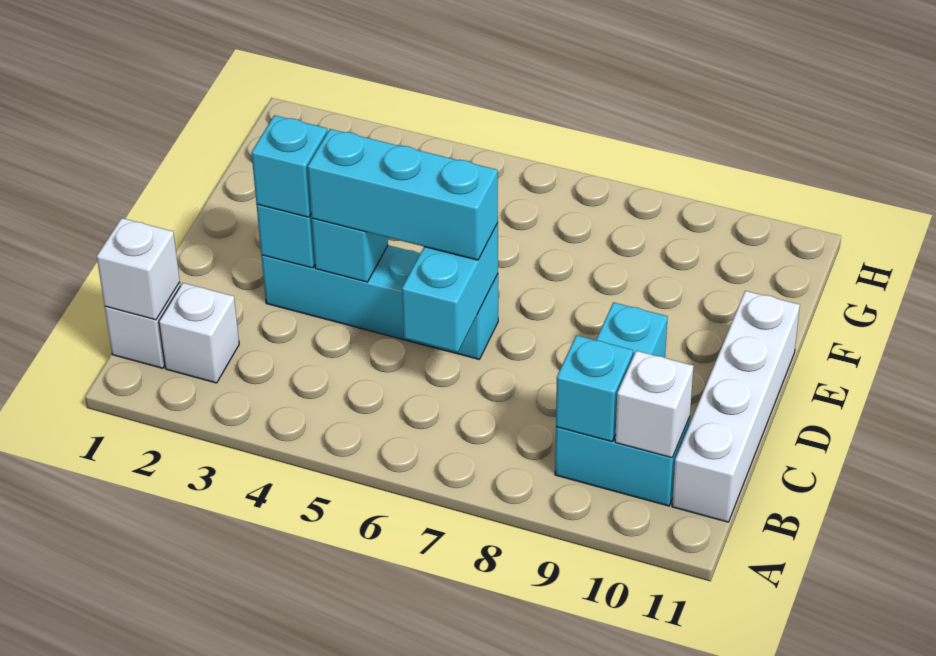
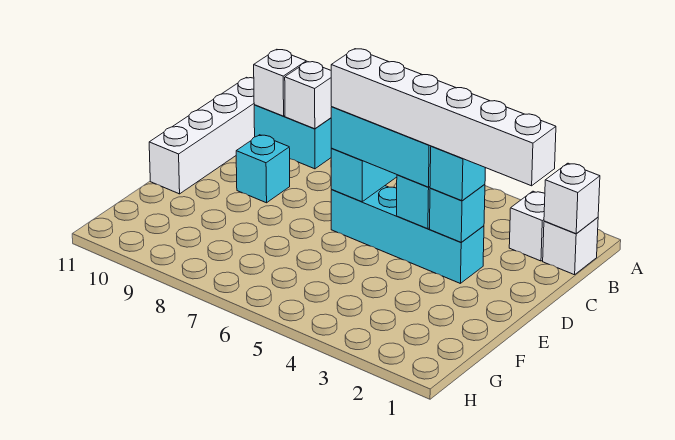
cyan brick B9 level 2 -> white brick B9 level 2
none -> white brick D1:D6 level 4

